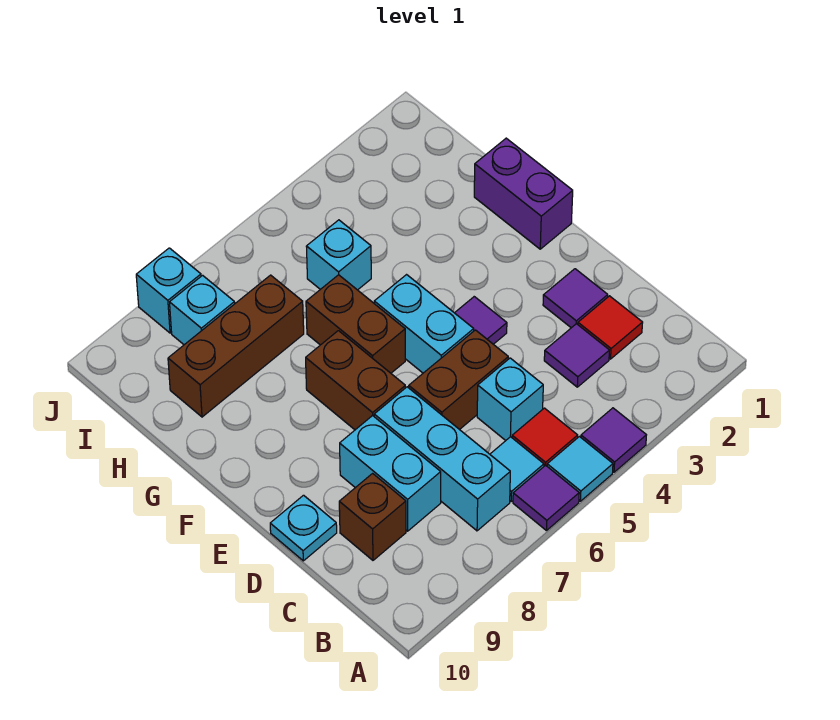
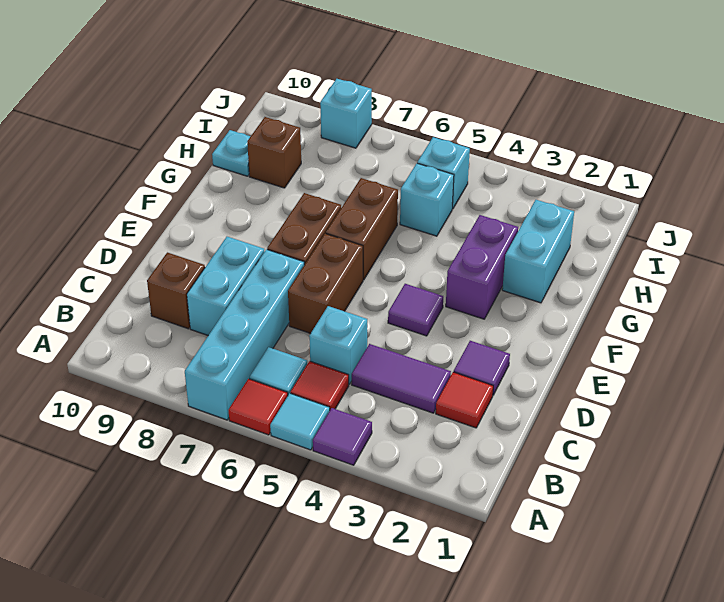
purple tile A6 level 1 -> red tile A6 level 1
cyan brick B7:D7 level 1 -> cyan brick A7:D7 level 1
purple tile C3 level 1 -> purple tile C3:C4 level 1
brown brick D5:D6 level 1 -> brown brick D6:E6 level 1
cyan plate D10 level 1 -> cyan plate H10 level 1
cyan brick E5:F5 level 1 -> cyan brick G2:H2 level 1
purple brick F1:G1 level 1 -> purple brick F3:G3 level 1
brown brick H7:H9 level 1 -> brown brick H9 level 1
cyan brick I8 level 1 -> cyan brick I5 level 1

